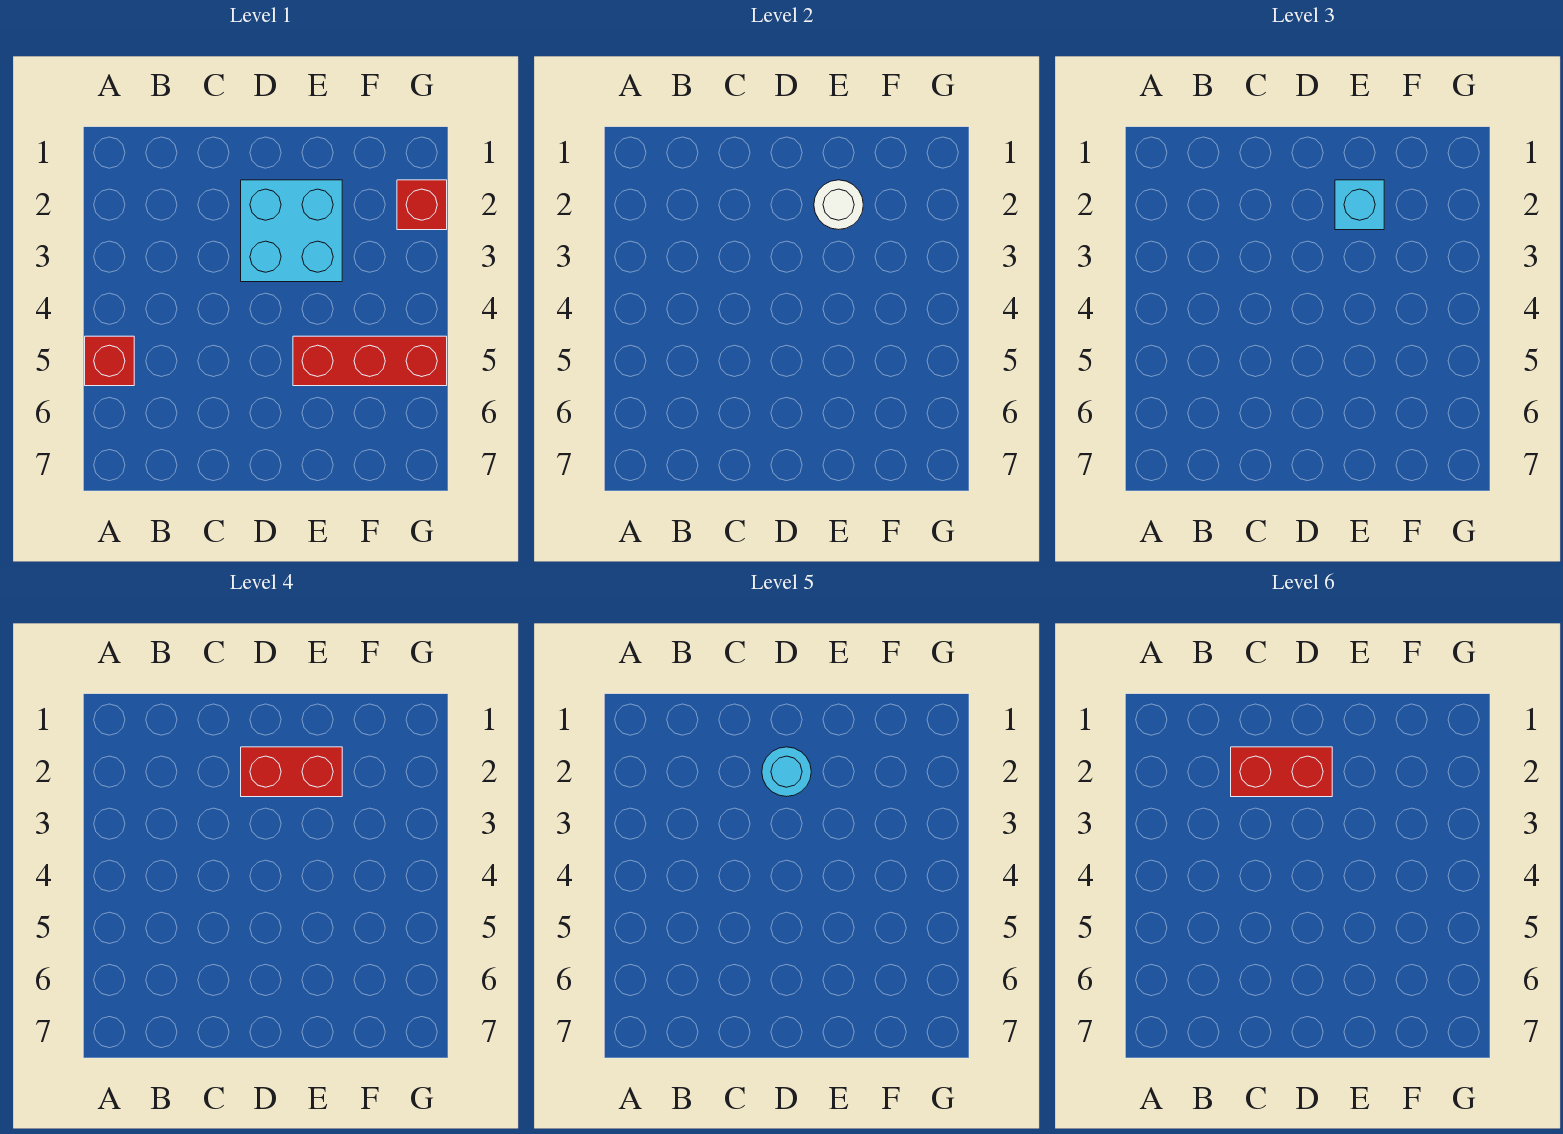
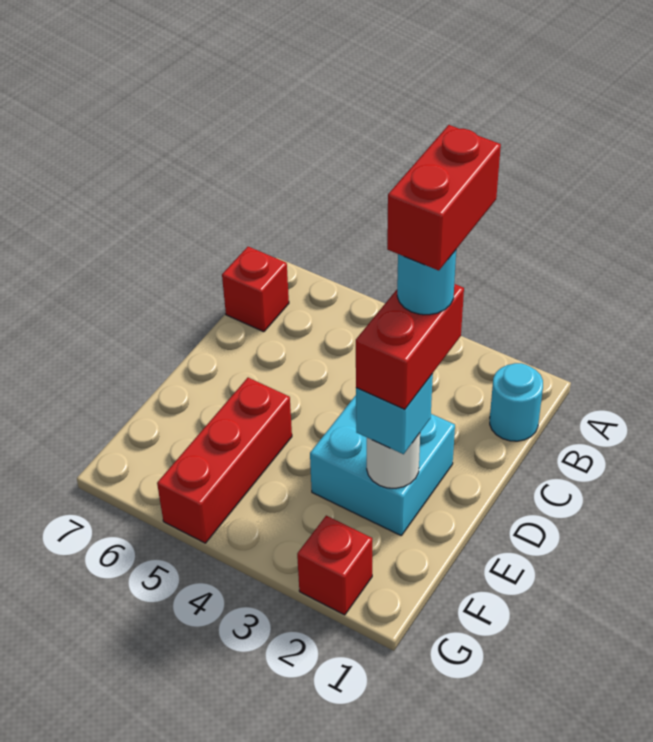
red brick A5 level 1 -> red brick B7 level 1
none -> cyan round brick B1 level 1

